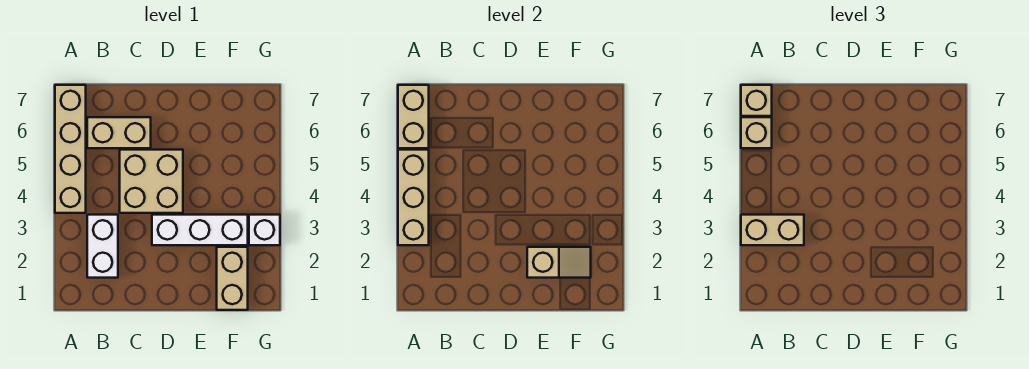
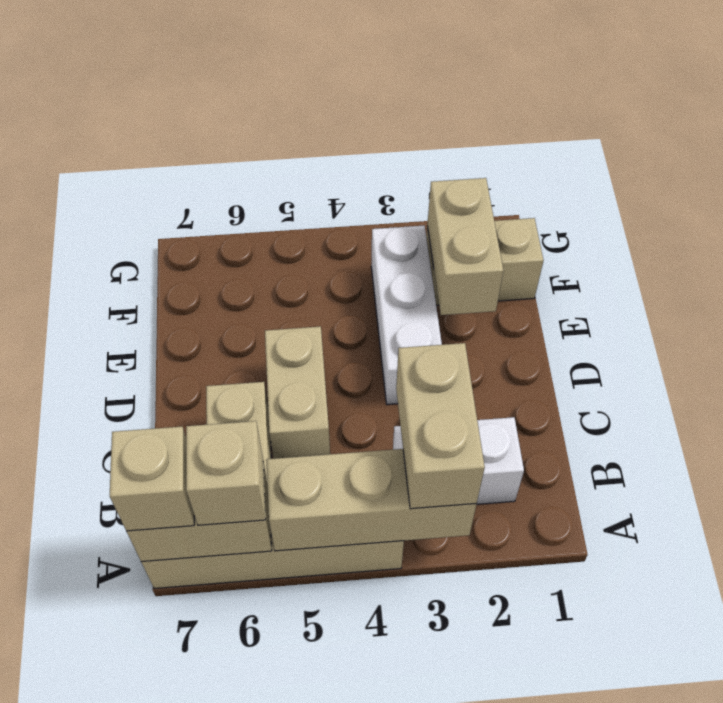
tan brick C4:D5 level 1 -> tan brick C5:D5 level 1
tan slope E2:F2 level 2 top E -> tan brick E2:F2 level 2
white brick G3 level 1 -> none

